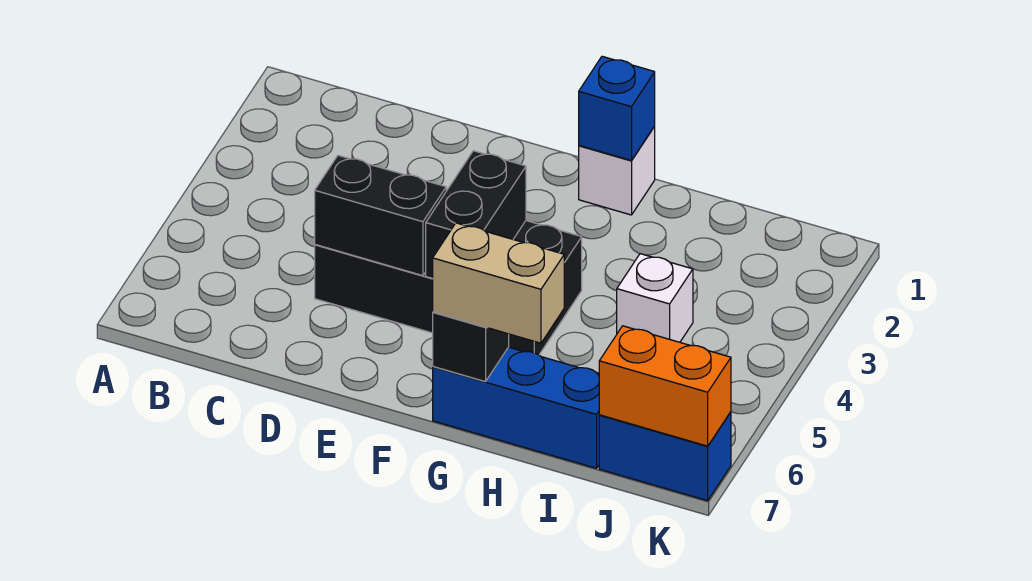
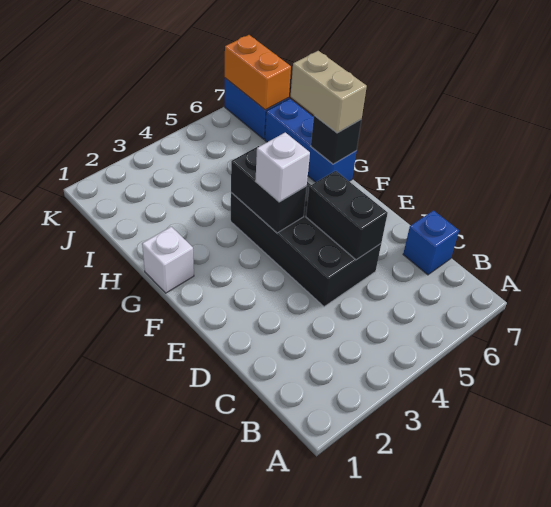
black brick F4:F5 level 2 -> black brick F4:G4 level 2
blue brick G1 level 2 -> blue brick C7 level 1
white brick I4 level 1 -> white brick F4 level 3

